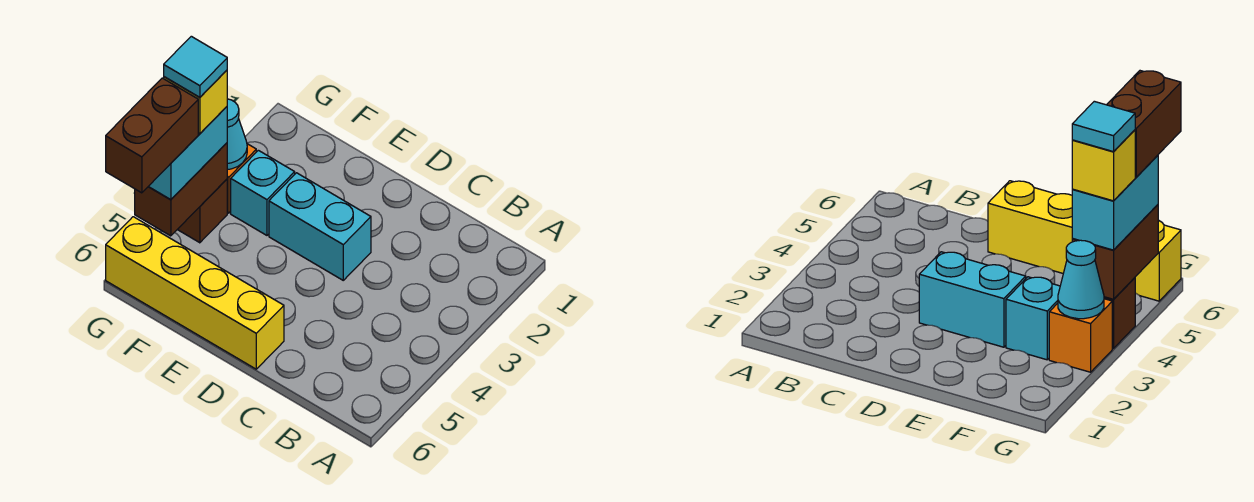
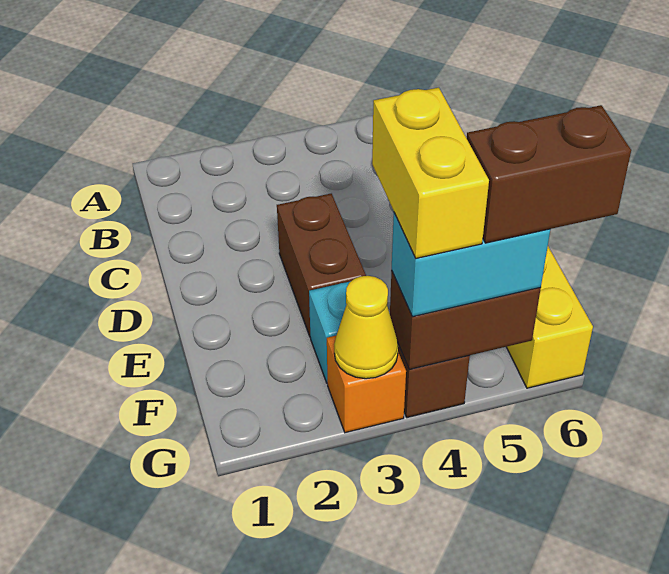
cyan brick D3:E3 level 1 -> brown brick D3:E3 level 1
cyan cone G3 level 2 -> yellow cone G3 level 2
yellow brick G4 level 4 -> yellow brick F4:G4 level 4
cyan tile G4 level 5 -> none

